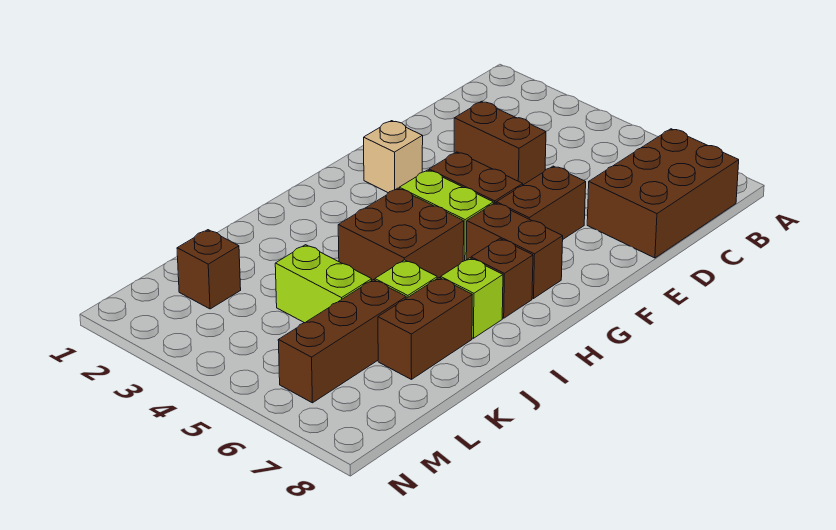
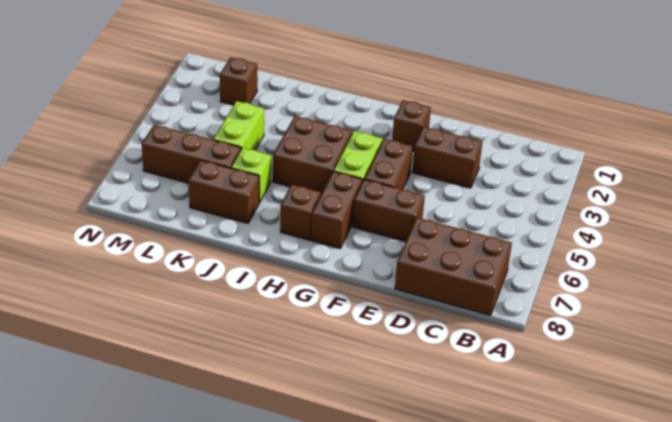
brown brick D3:D4 level 1 -> brown brick D3:E3 level 1
tan brick F2 level 1 -> brown brick F2 level 1
lime brick I7 level 1 -> none

